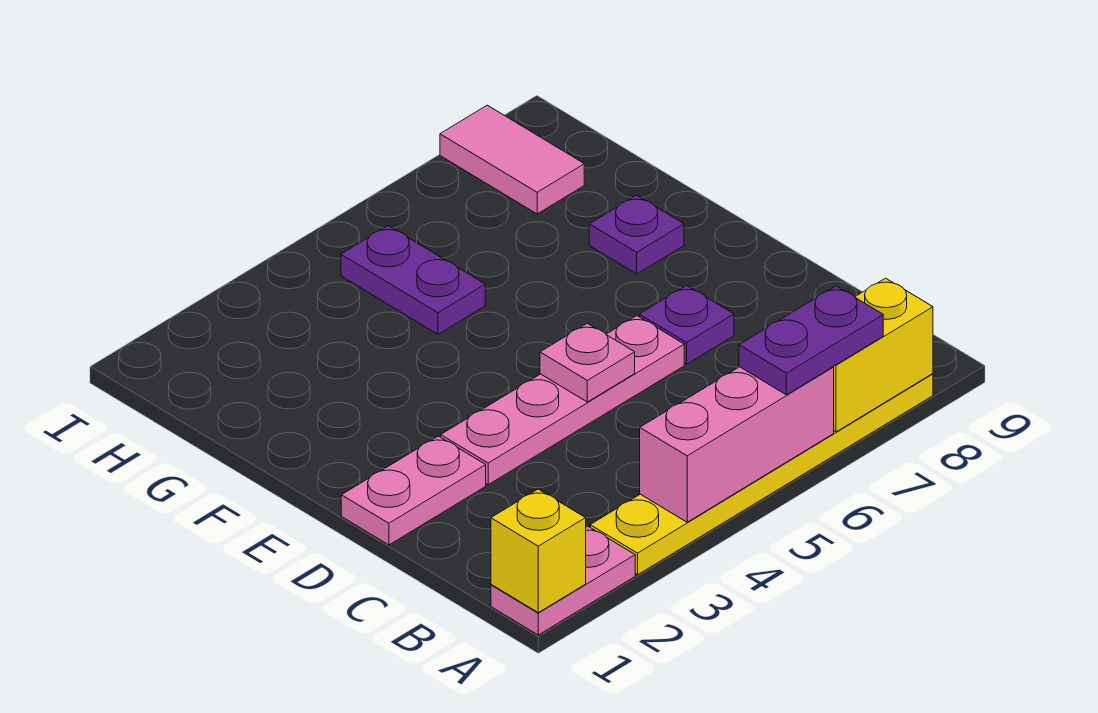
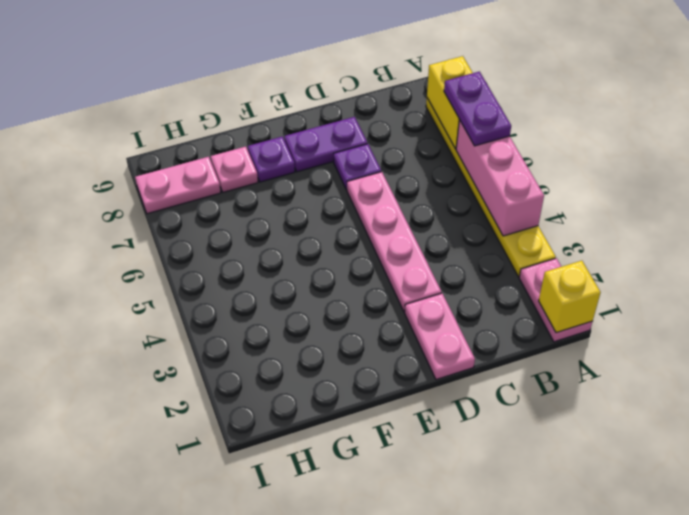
pink plate D5 level 2 -> pink plate G8 level 1
purple plate G5:H5 level 1 -> purple plate D8:E8 level 1
pink tile H8:I8 level 1 -> pink plate H8:I8 level 1

